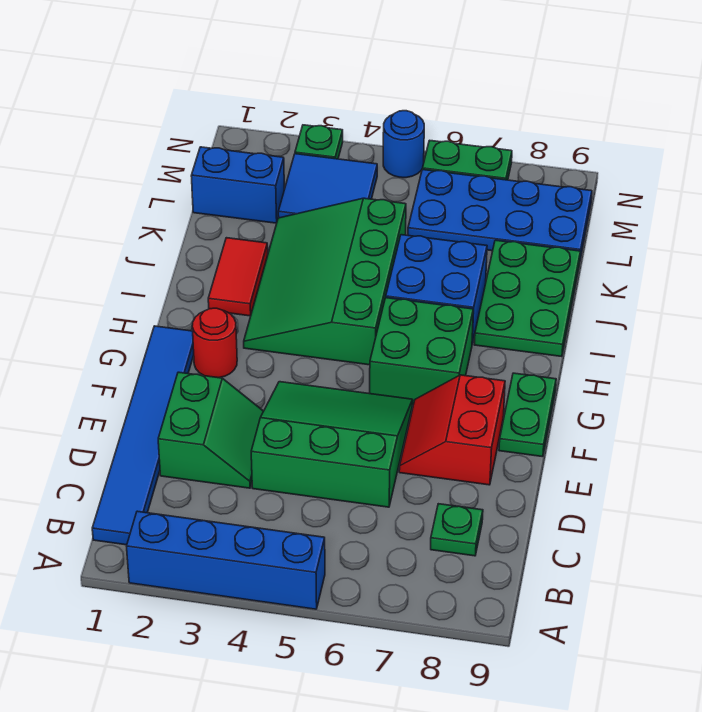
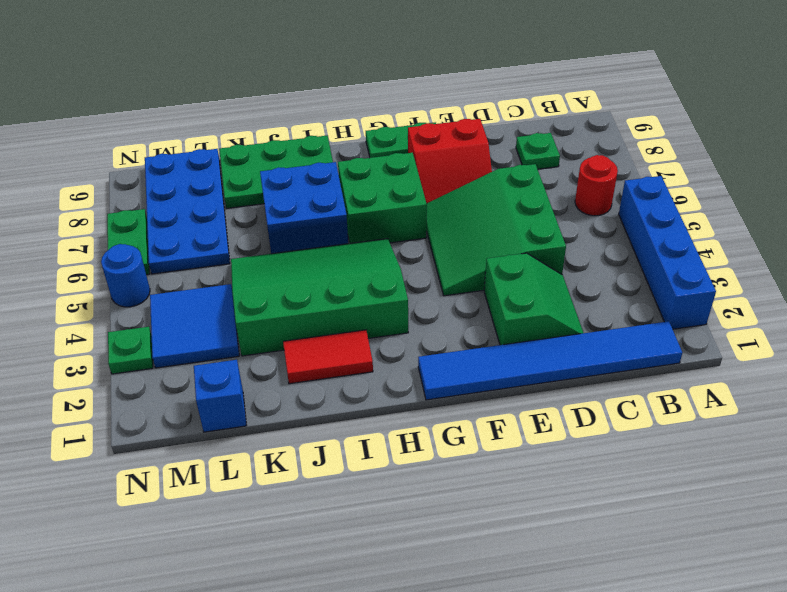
green slope D2:E3 level 1 top 2 -> green slope D2:E3 level 1 top E
red round brick G2 level 1 -> red round brick B6 level 1
green slope H3:K5 level 1 top 5 -> green slope H3:K5 level 1 top 3
blue brick L1:L2 level 1 -> blue brick L1 level 1

